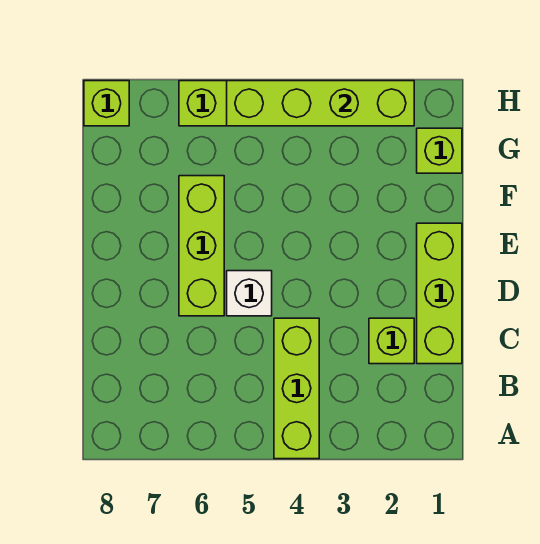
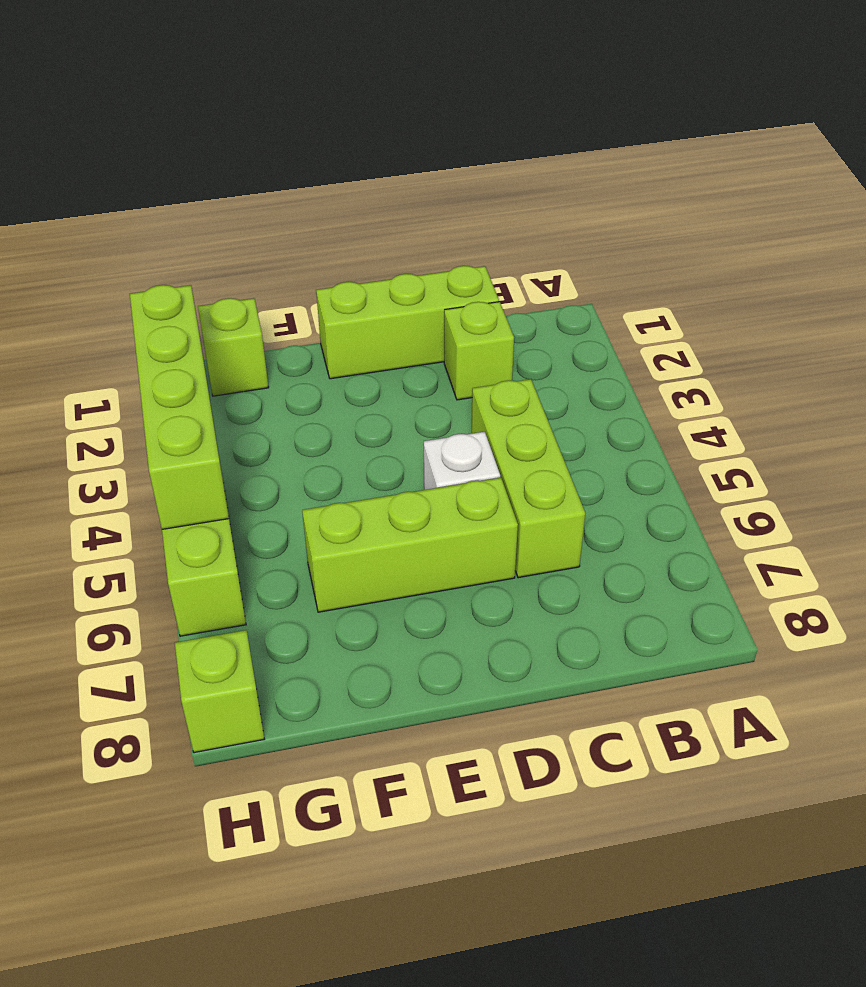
lime brick A4:C4 level 1 -> lime brick C4:C6 level 1

